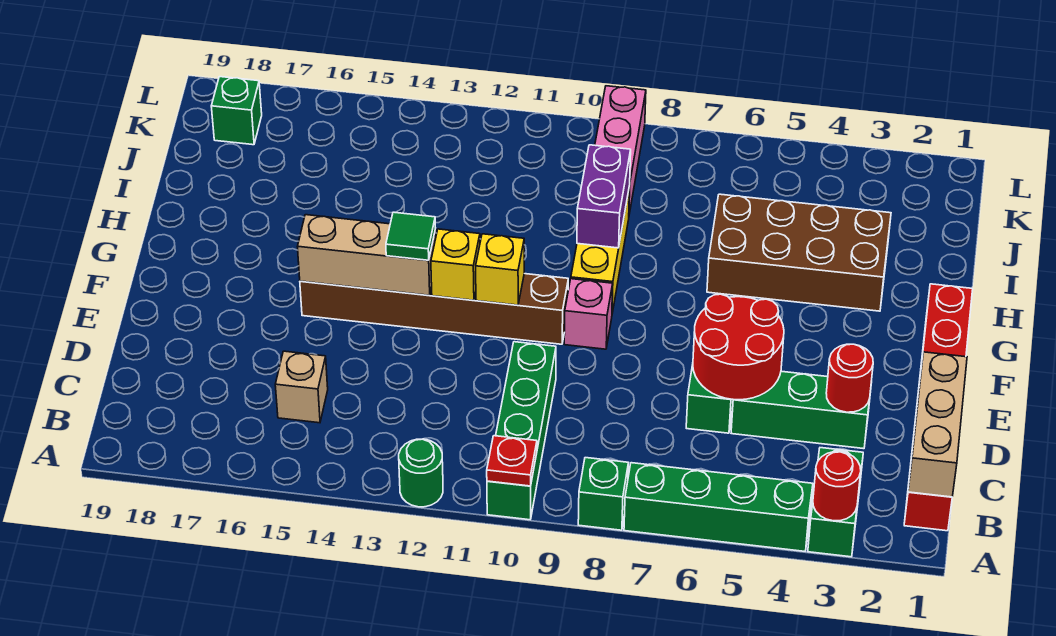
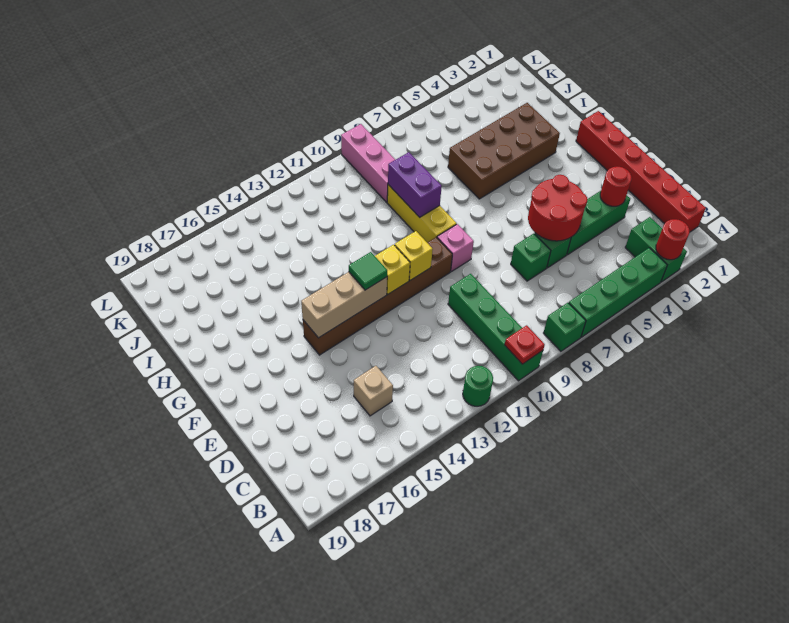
tan brick B1:D1 level 2 -> none
green brick K18 level 1 -> green brick D7 level 1

